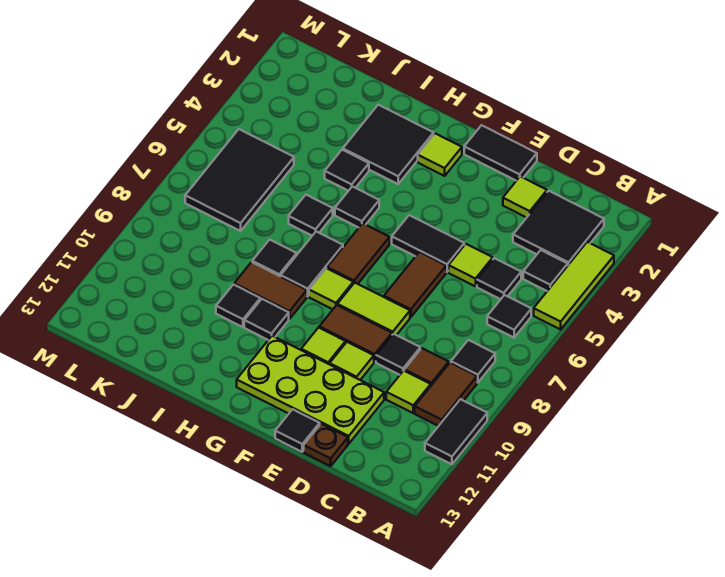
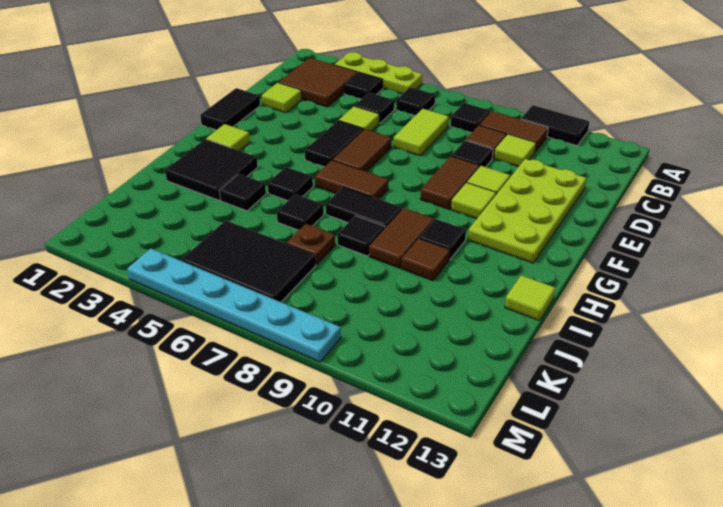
lime tile A3:A5 level 1 -> lime plate A3:A5 level 1
black tile B2:C3 level 1 -> brown tile B2:C3 level 1
brown plate D13 level 1 -> brown plate J7 level 1
brown tile E6:E7 level 1 -> brown tile E6:F6 level 1
lime tile E8:F8 level 1 -> lime tile C7:D7 level 1
black tile E13 level 1 -> none
lime tile G8 level 1 -> lime tile I13 level 1
black tile I10 level 1 -> brown tile I10 level 1
none -> cyan plate M4:M9 level 1

